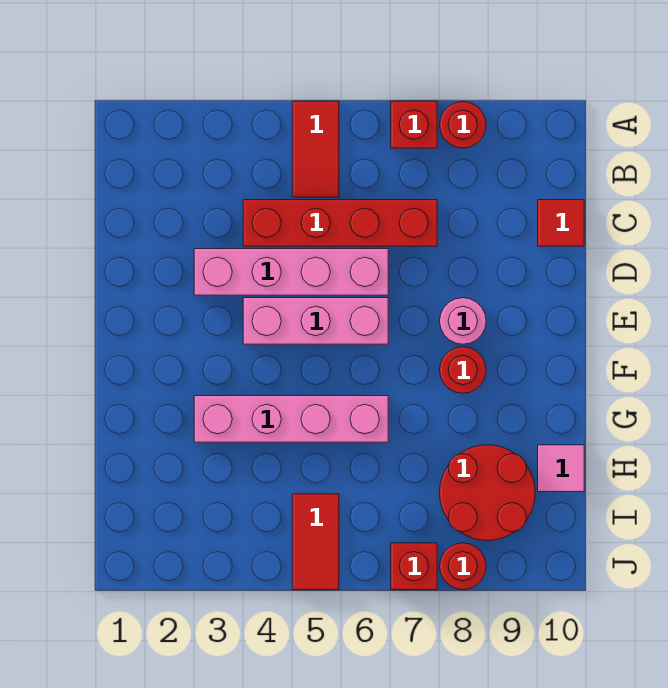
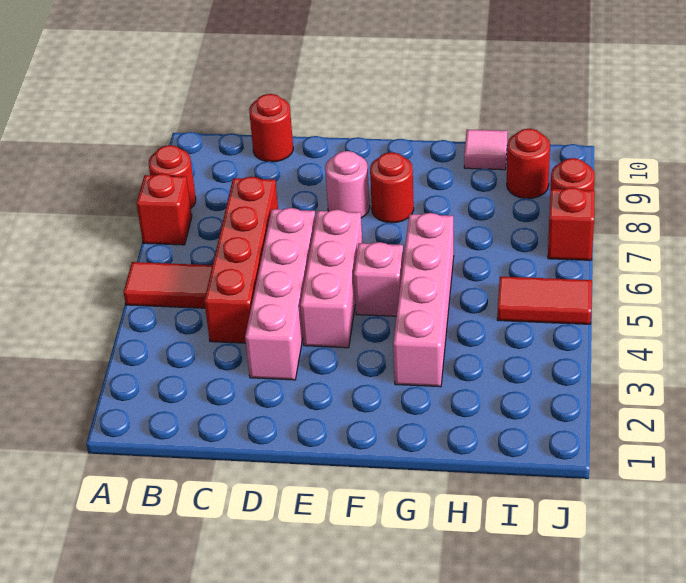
red tile C10 level 1 -> red round brick C10 level 1
none -> pink brick F5 level 1
red round brick H8:I9 level 1 -> red round brick I9 level 1

